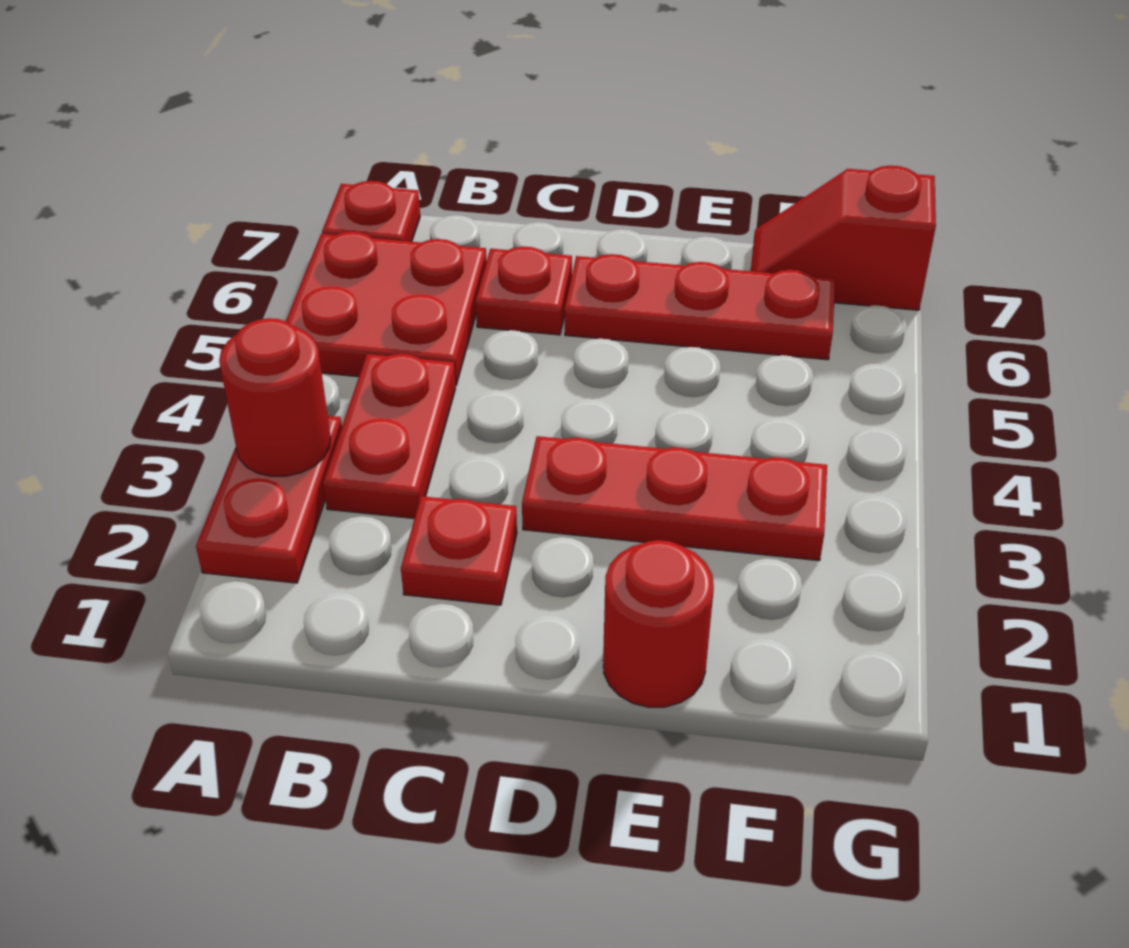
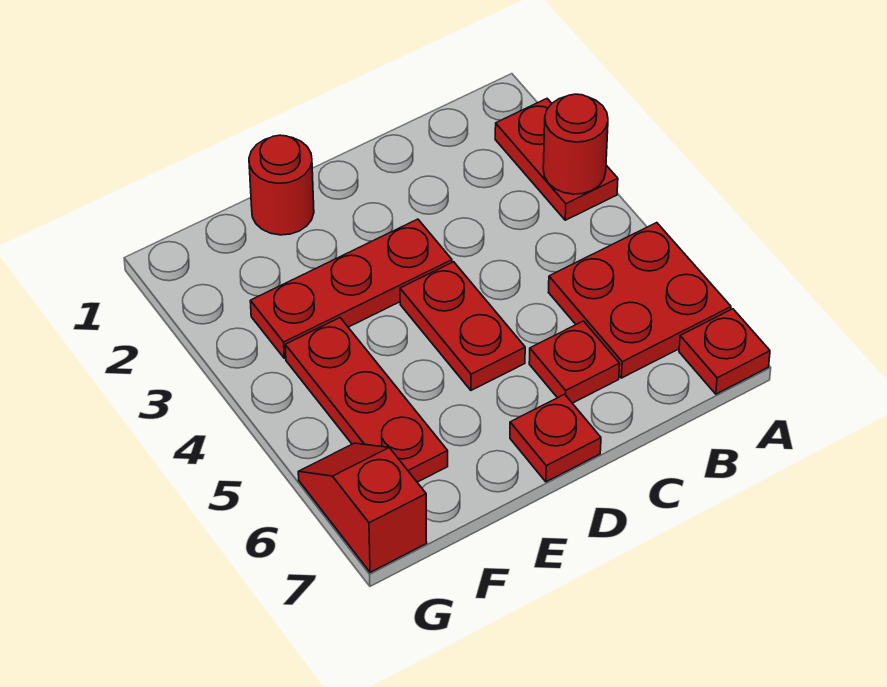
red plate B3:B4 level 1 -> red plate D4:D5 level 1
red plate C2 level 1 -> red plate D7 level 1
red plate D6:F6 level 1 -> red plate F4:F6 level 1
red slope F7:G7 level 1 top G -> red slope G6:G7 level 1 top 7

